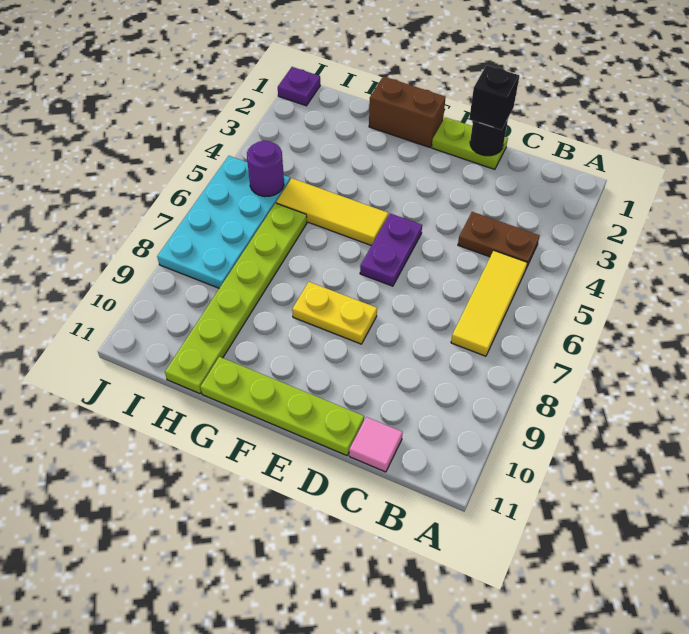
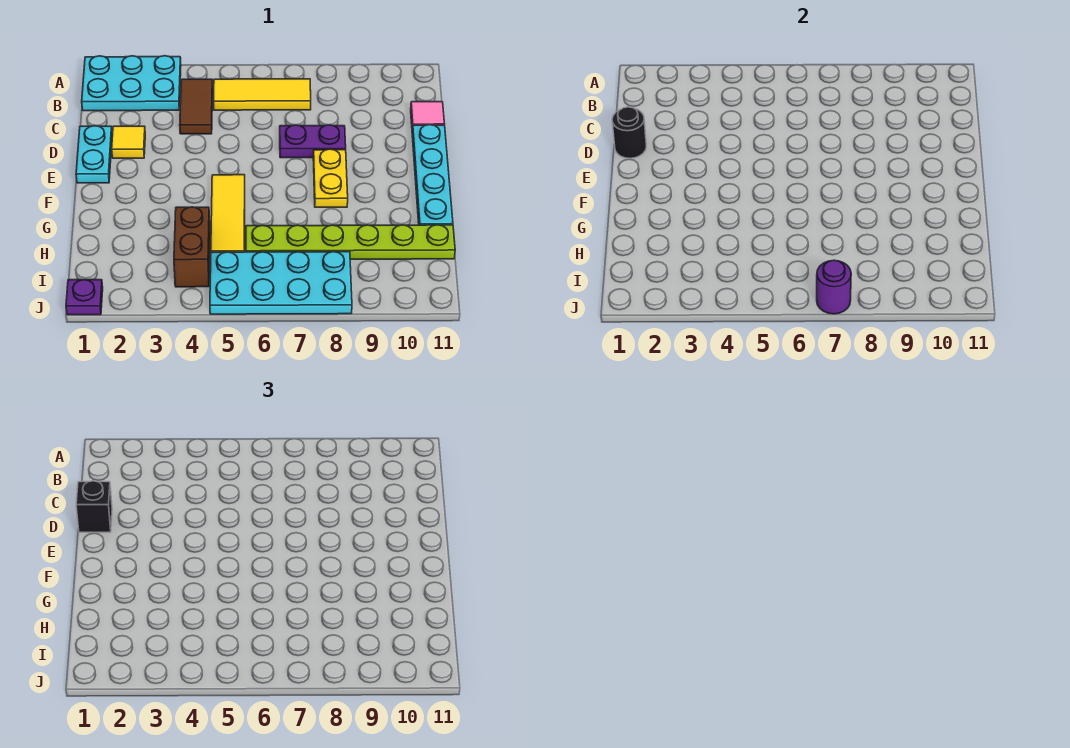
none -> cyan plate A1:B3 level 1
brown plate B4:C4 level 1 -> brown tile B4:C4 level 1
lime plate D1:E1 level 1 -> cyan plate D1:E1 level 1
none -> yellow tile D2 level 1
lime plate D11:G11 level 1 -> cyan plate D11:G11 level 1
purple plate E5:E6 level 1 -> purple plate D7:D8 level 1
brown brick F1:G1 level 1 -> brown brick H4:I4 level 1
purple round brick I5 level 2 -> purple round brick J7 level 2

